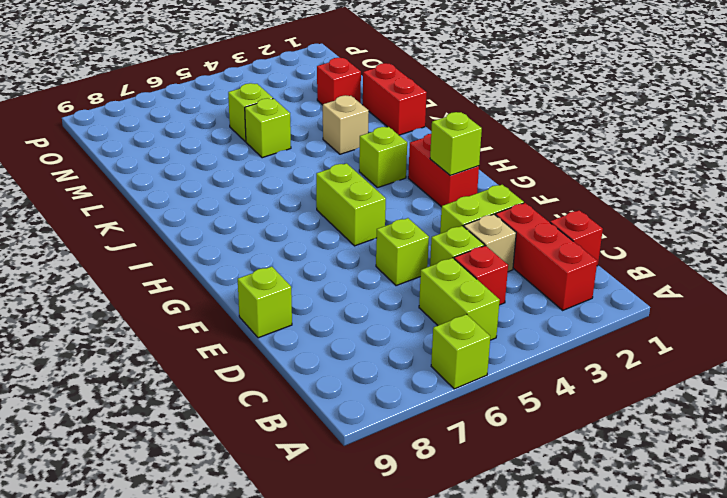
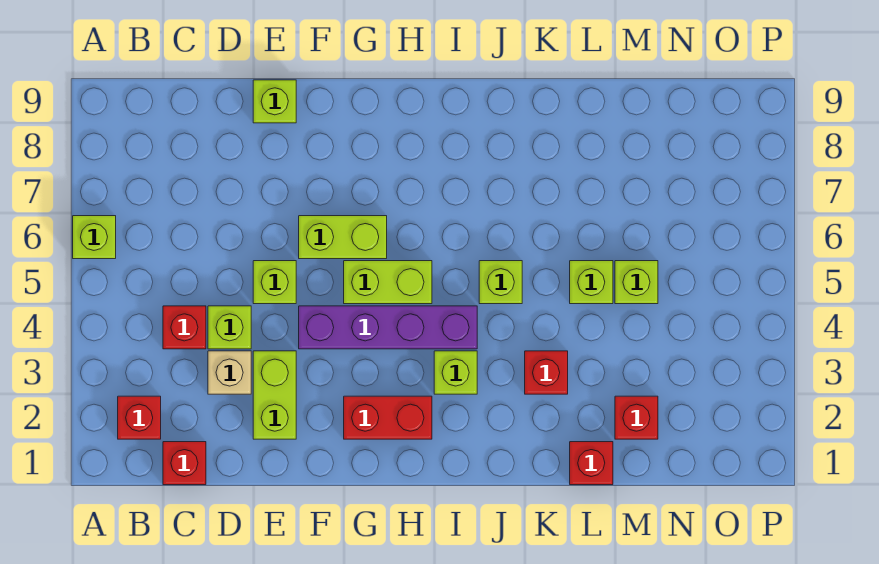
red brick B2:D2 level 1 -> red brick B2 level 1
lime brick B5:C5 level 1 -> lime brick F6:G6 level 1
none -> purple brick F4:I4 level 1
lime brick G2 level 2 -> lime brick J5 level 1
red brick K1:L1 level 1 -> red brick L1 level 1
tan brick K3 level 1 -> red brick K3 level 1

